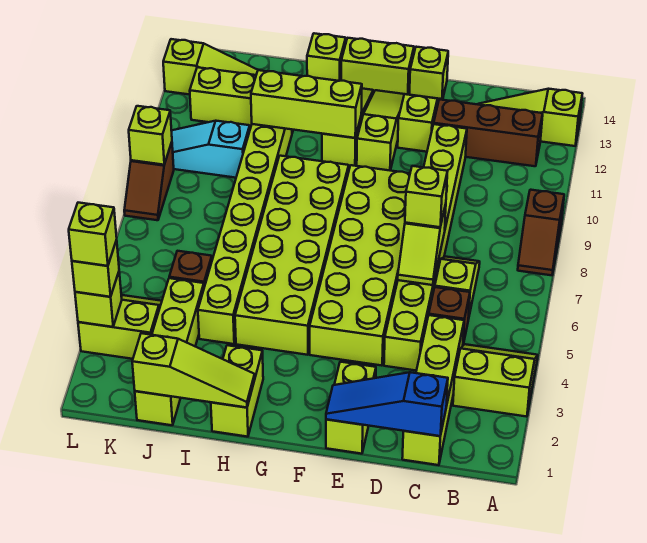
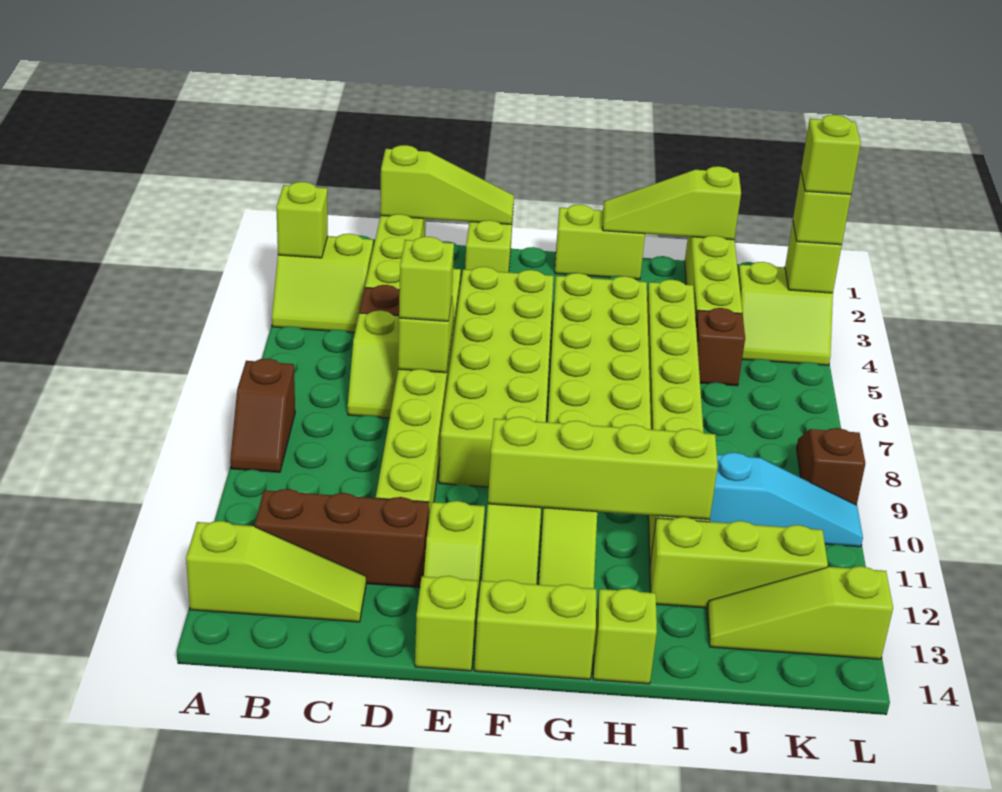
brown slope A8:A9 level 1 top 9 -> brown slope A8:A9 level 1 top 8
blue slope C1:E1 level 2 top C -> lime slope C1:E1 level 2 top C
lime brick G11:I11 level 2 -> lime brick F11:I11 level 2
lime brick H1:H2 level 1 -> lime brick G1:H1 level 1
lime brick L9 level 2 -> lime brick A3 level 2

